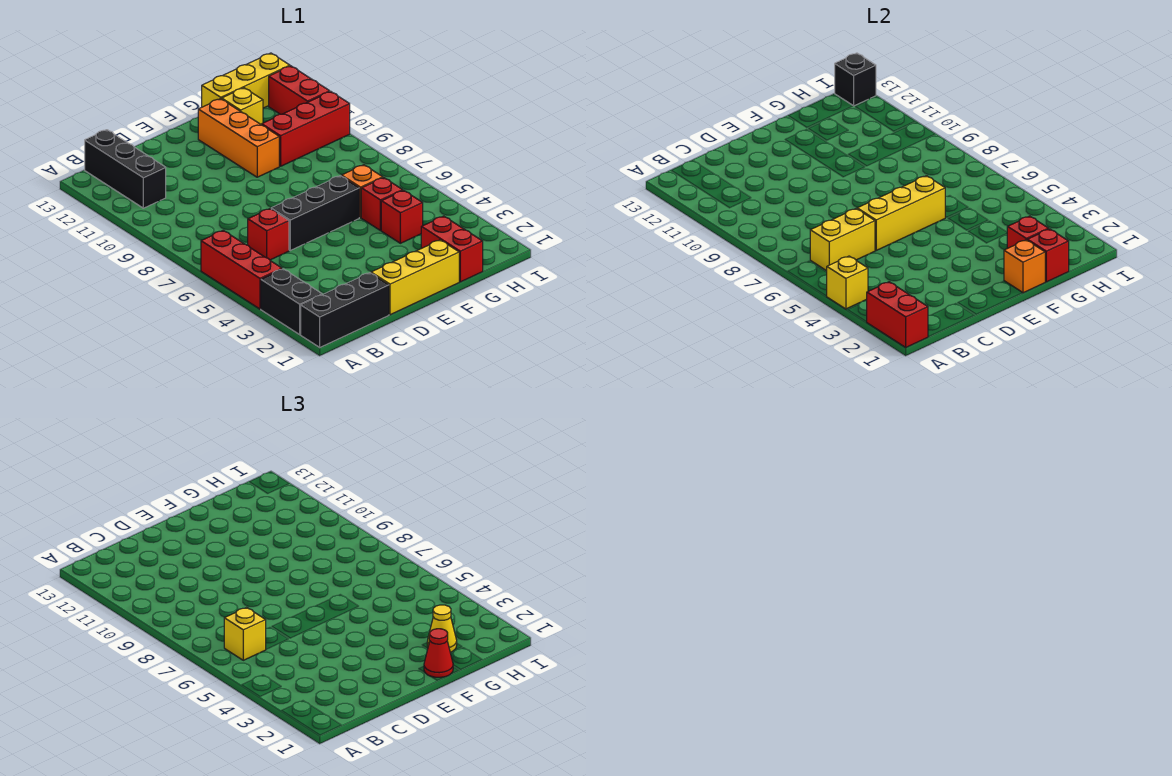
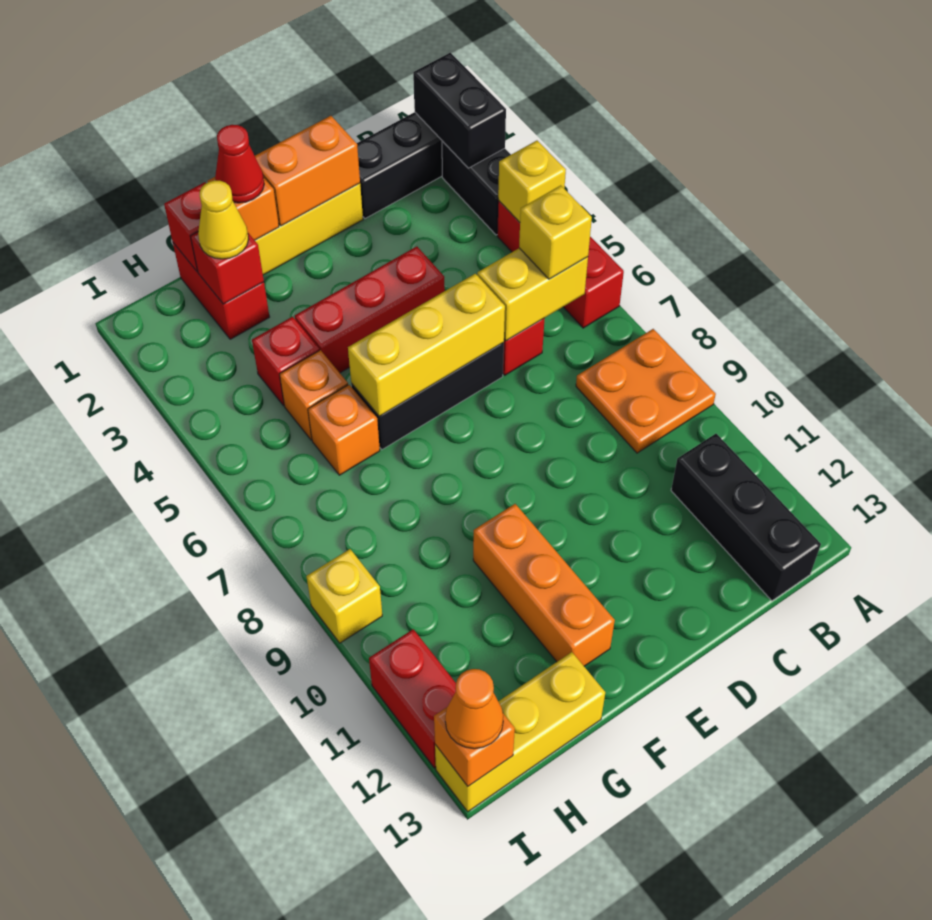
red brick A1:A2 level 2 -> black brick A1:A2 level 2
none -> orange plate A8:B9 level 1
none -> orange brick D1:E1 level 2
red brick G5 level 1 -> orange brick G5 level 1
red brick G10:I10 level 1 -> red brick D4:F4 level 1
yellow brick G12 level 1 -> yellow brick I9 level 1
black brick I13 level 2 -> orange brick I13 level 2
none -> orange cone I13 level 3

